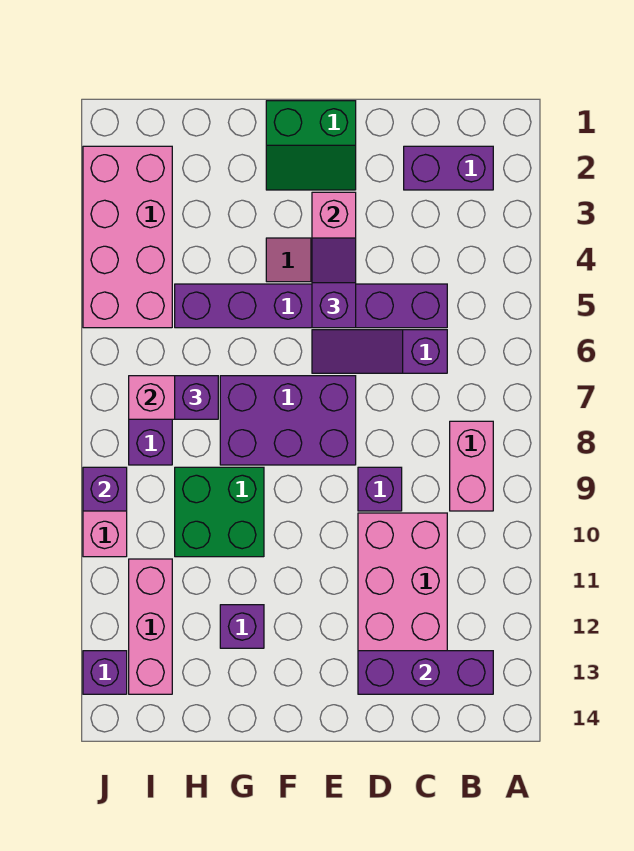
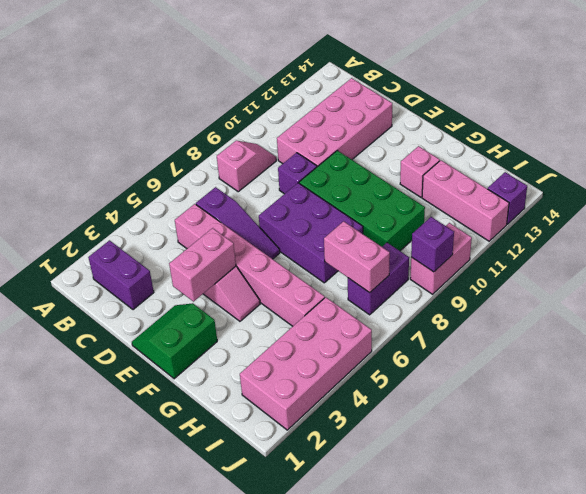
pink brick B8:B9 level 1 -> pink slope B8:B9 level 1 top 8
purple brick B13:D13 level 2 -> none
purple brick C5:H5 level 1 -> pink brick C5:H5 level 1
green slope E1:F2 level 1 top 1 -> green slope E1:F2 level 1 top F
purple slope E4:E5 level 3 top 5 -> none
green brick G9:H10 level 1 -> green brick E9:H10 level 1
purple brick G12 level 1 -> pink brick G12 level 1
purple brick H7 level 3 -> none
pink brick I11:I13 level 1 -> pink brick H12:J12 level 1

